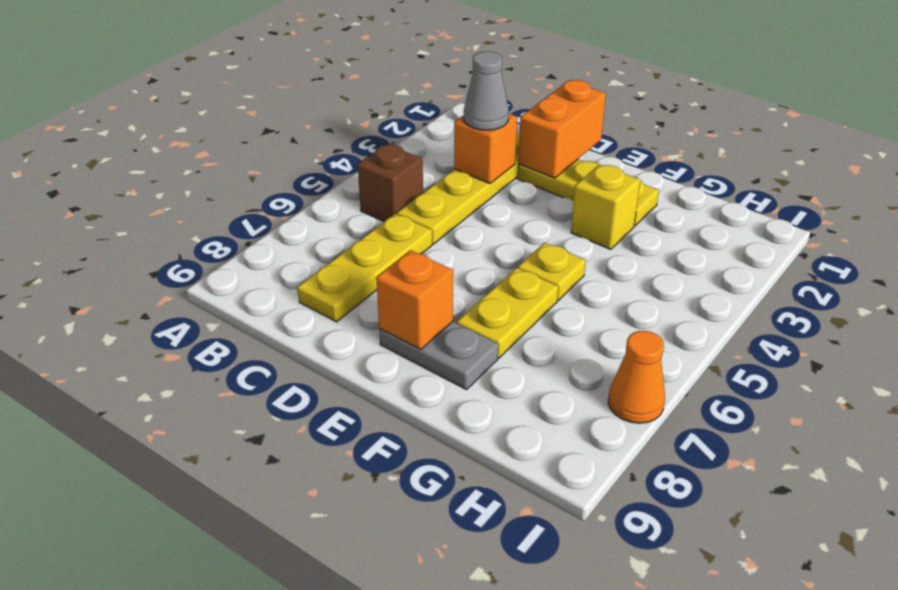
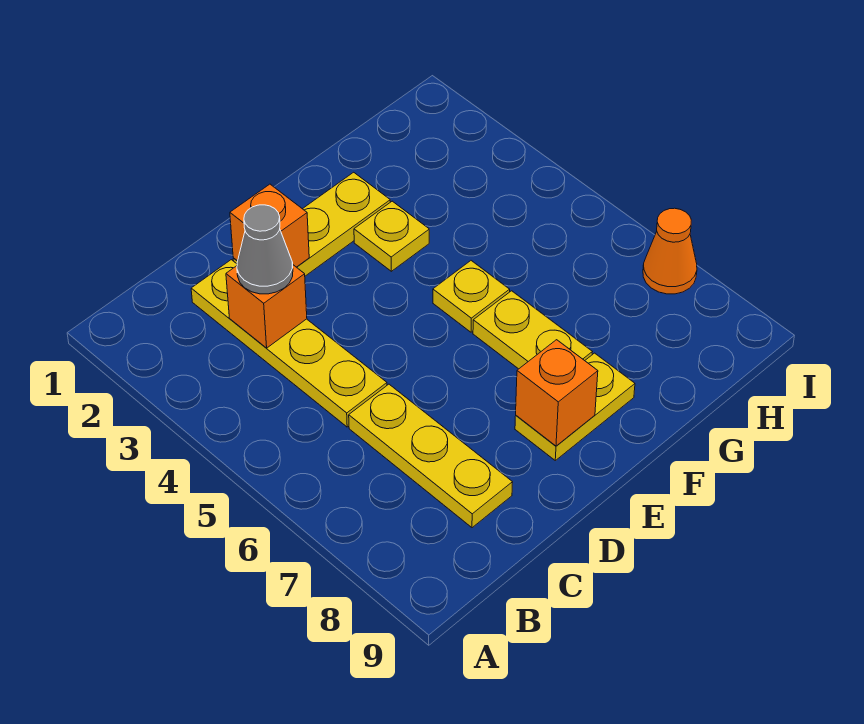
brown brick B5 level 1 -> none
orange brick D1:D2 level 2 -> orange brick D2 level 2
grey plate E8:F8 level 1 -> yellow plate E8:F8 level 1
yellow brick F3 level 1 -> yellow plate F3 level 1

